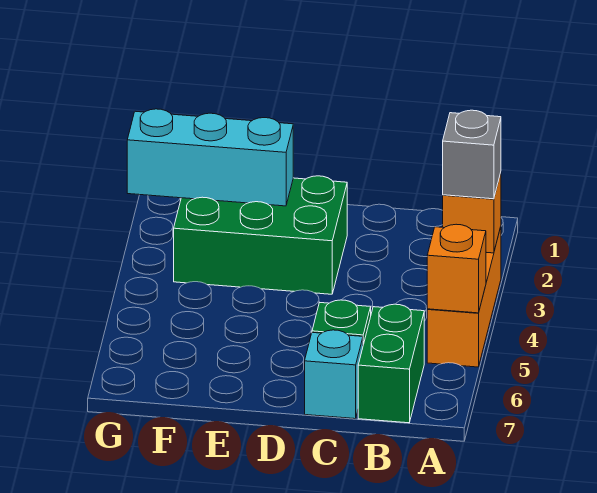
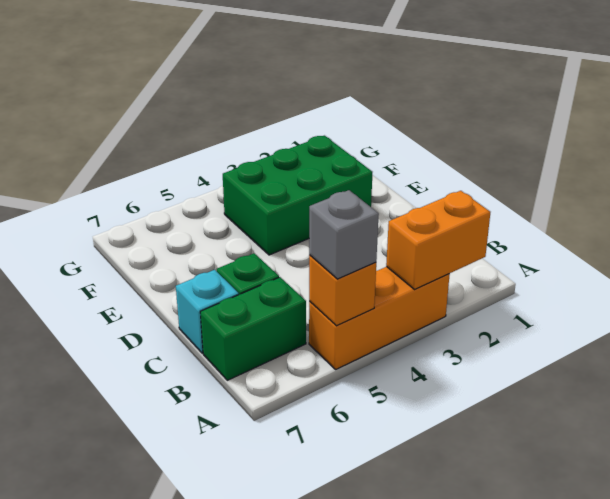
orange brick A3 level 2 -> orange brick A2:A3 level 2
grey brick A3 level 3 -> grey brick A5 level 3
green brick D2:F3 level 1 -> green brick E2:F4 level 1
cyan brick E2:G2 level 2 -> none

